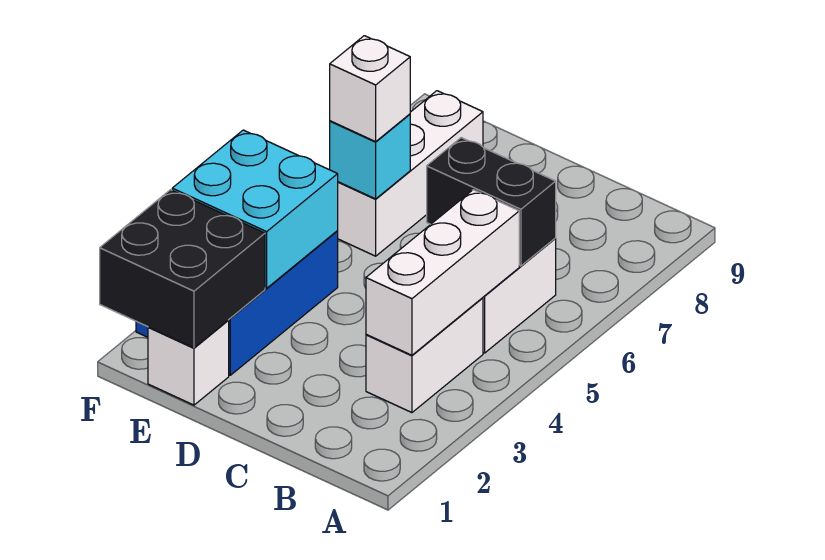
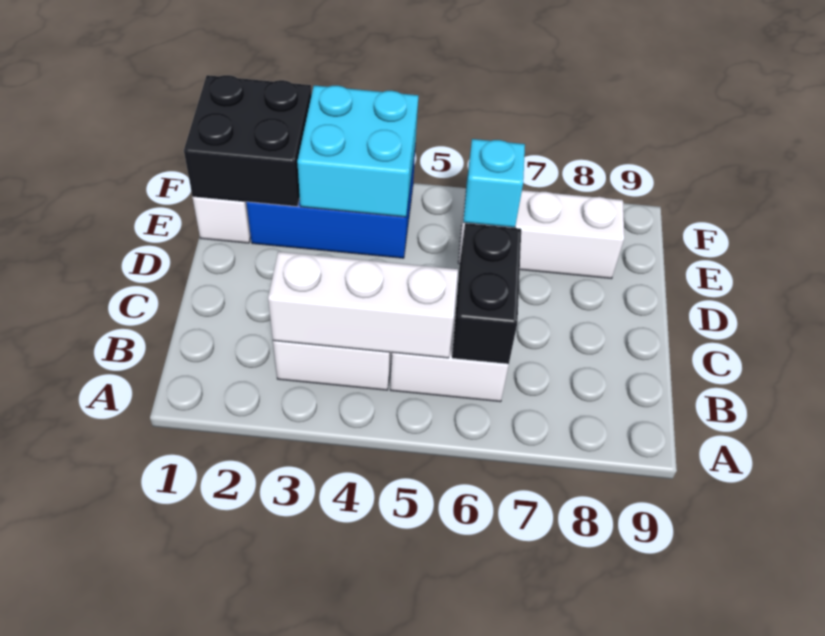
white brick E6 level 3 -> none

